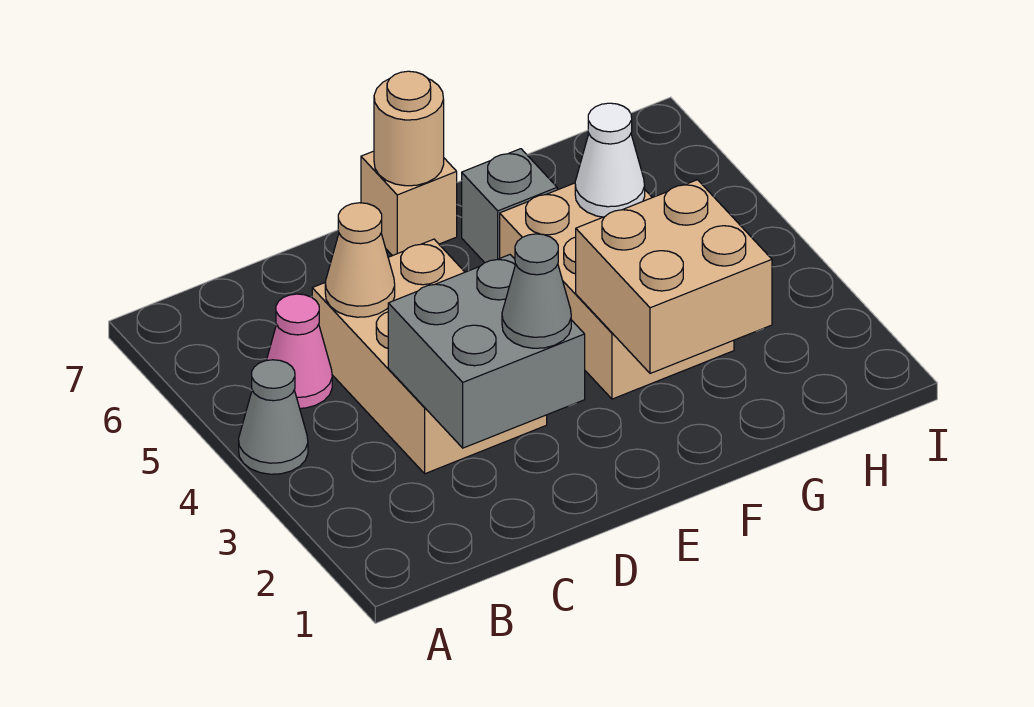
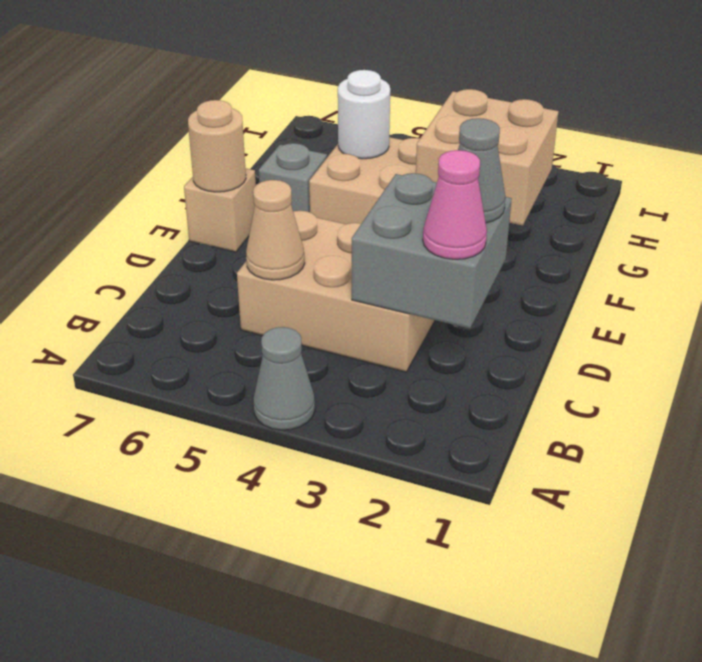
pink cone B5 level 1 -> pink cone C2 level 3
white cone G5 level 2 -> white round brick G5 level 2

